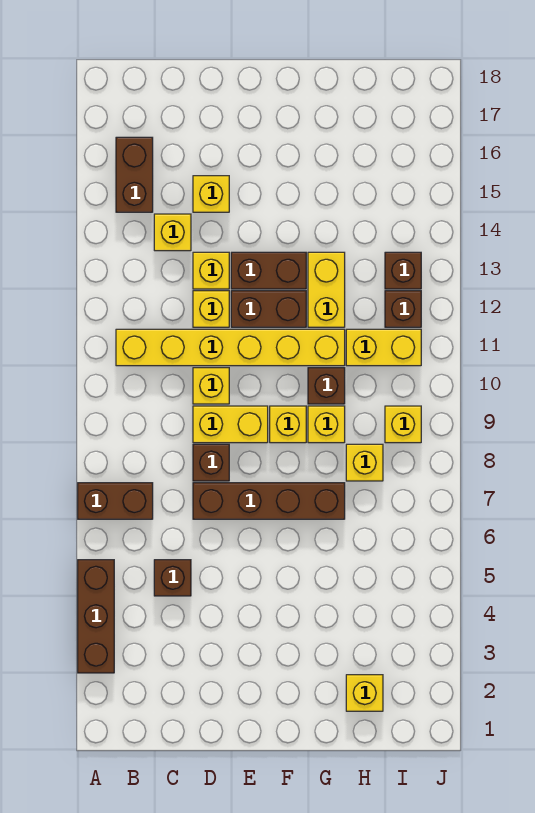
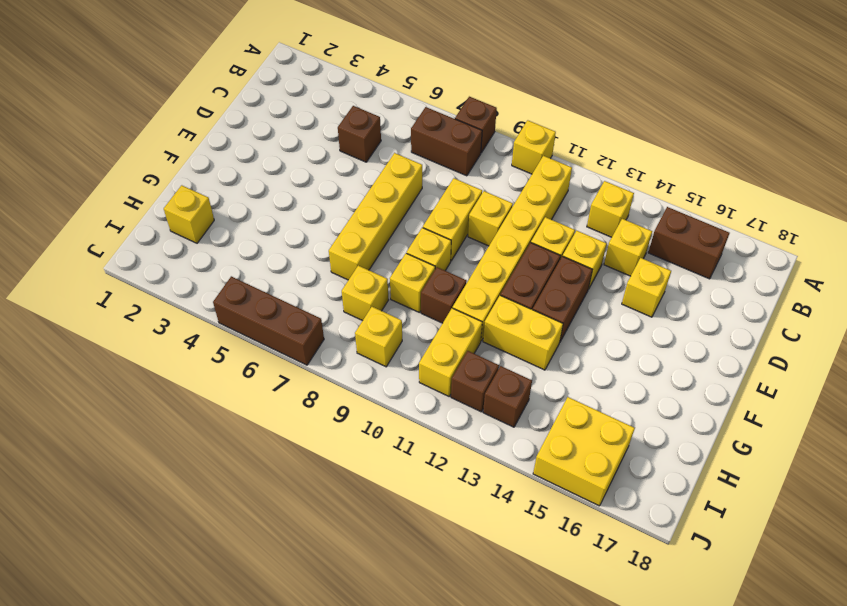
brown brick A3:A5 level 1 -> brown brick J5:J7 level 1
brown brick A7:B7 level 1 -> brown brick B7:B8 level 1
none -> yellow brick A10 level 1
none -> yellow brick B13 level 1
brown brick D7:G7 level 1 -> yellow brick D7:G7 level 1
brown brick D8 level 1 -> brown brick A8 level 1
none -> yellow brick I15:J16 level 1

